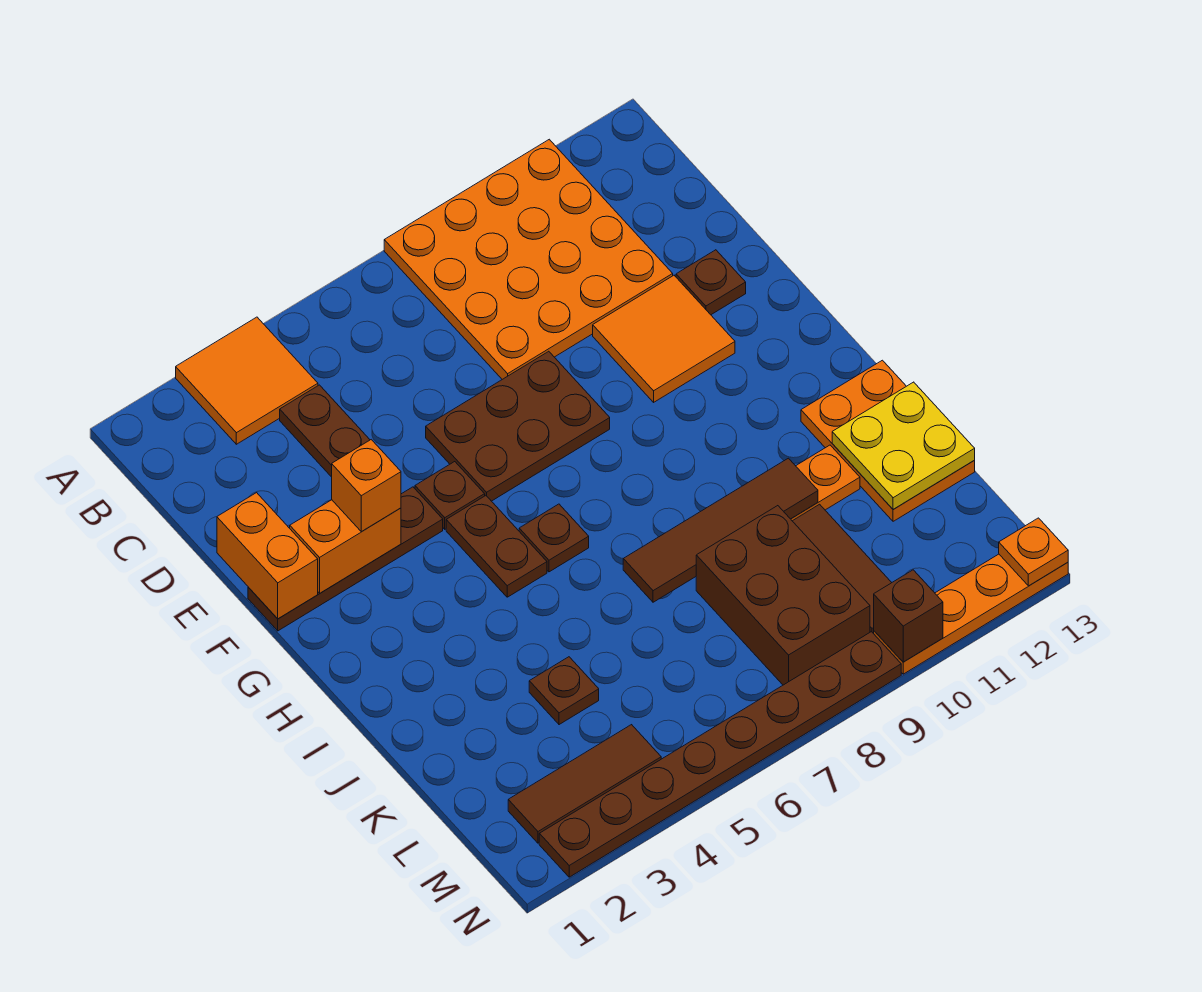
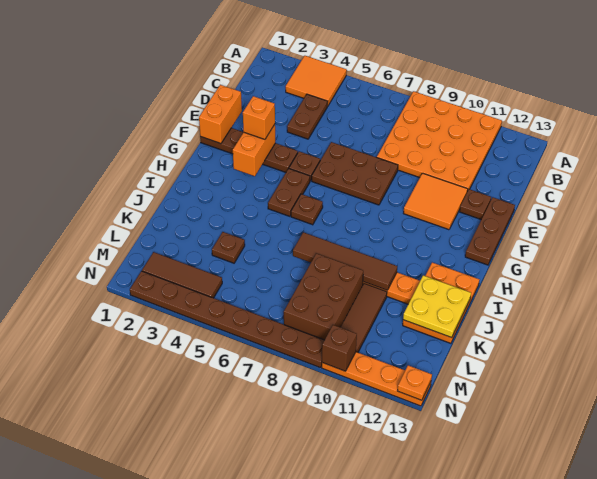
none -> brown plate E13:G13 level 1
orange brick F2:F3 level 2 -> orange brick F3:G3 level 2

